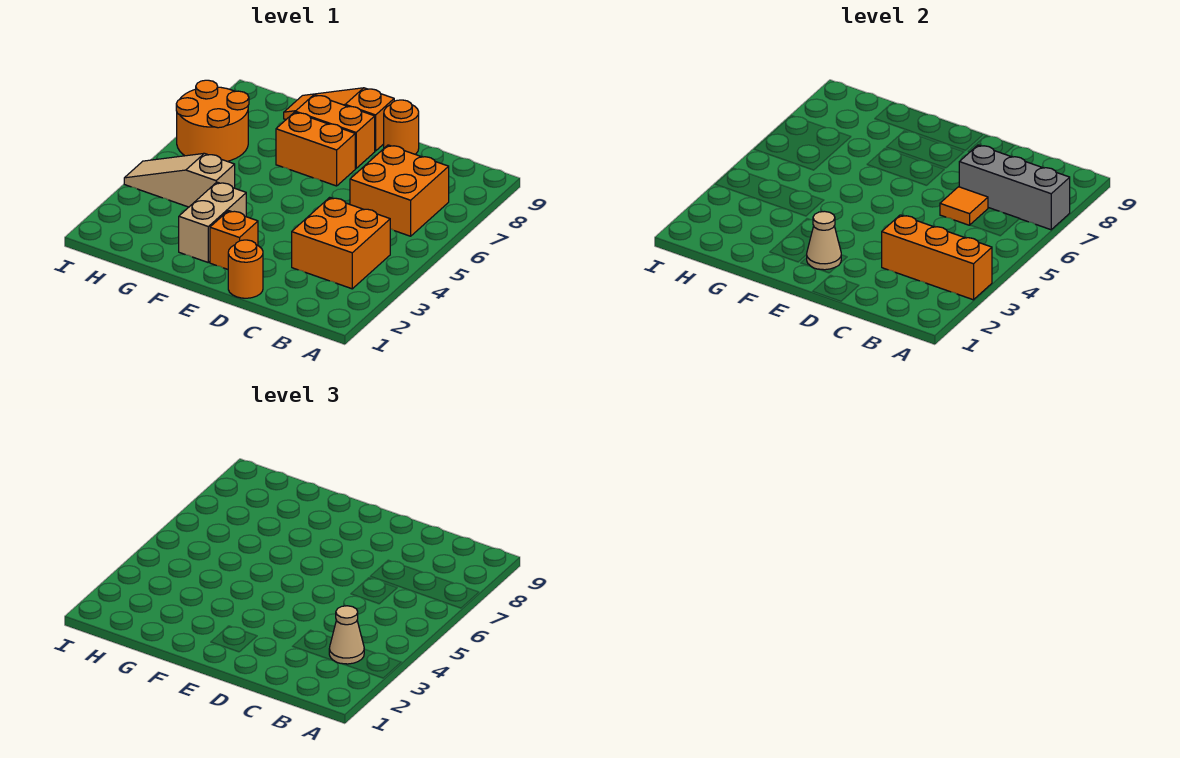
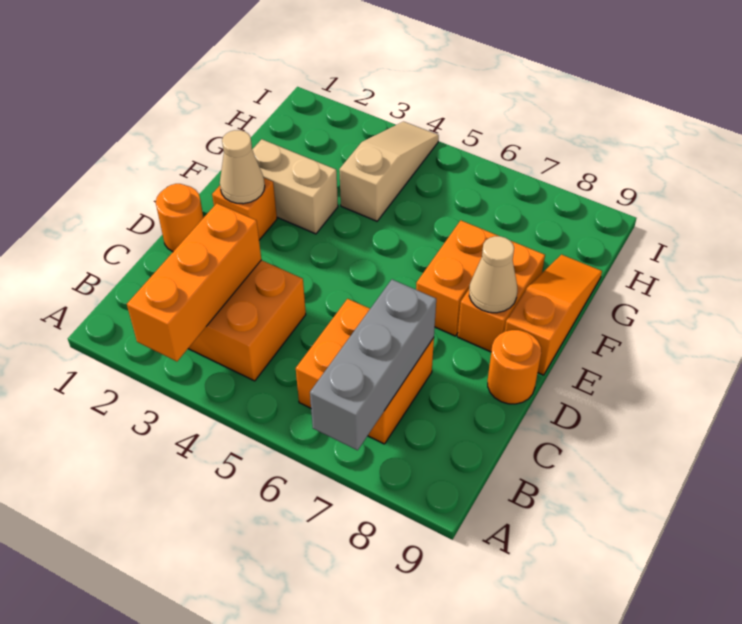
tan cone B3 level 3 -> tan cone E8 level 2
orange tile C6 level 2 -> none
orange round brick H6:I7 level 1 -> none

